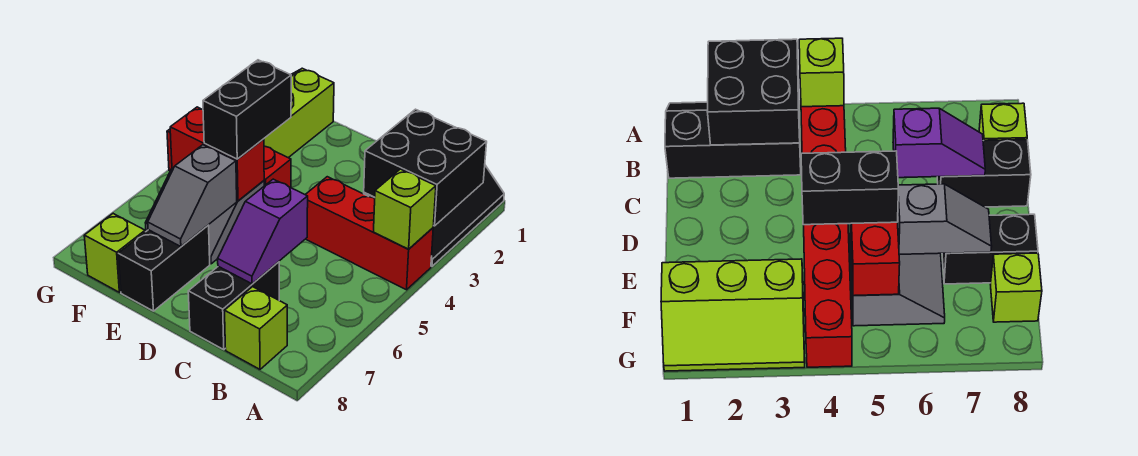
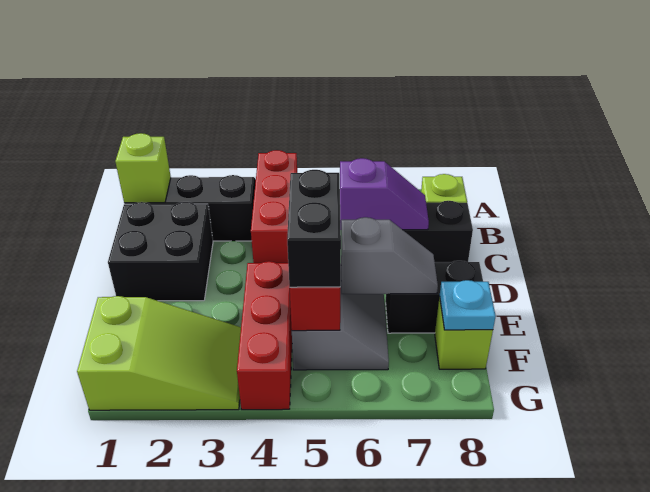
black brick A2:B3 level 2 -> black brick C1:D2 level 1
lime brick A4 level 2 -> lime brick B1 level 2
black brick E4:E5 level 3 -> black brick E5:F5 level 3
lime slope F1:G3 level 1 top F -> lime slope F1:G3 level 1 top 1
none -> cyan plate F8 level 2

